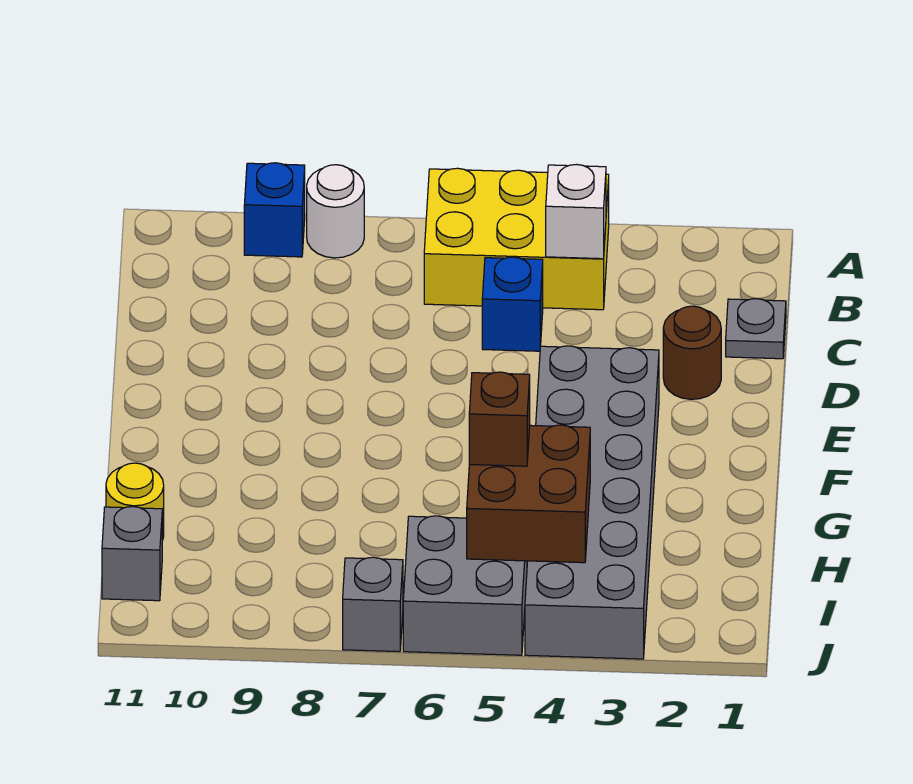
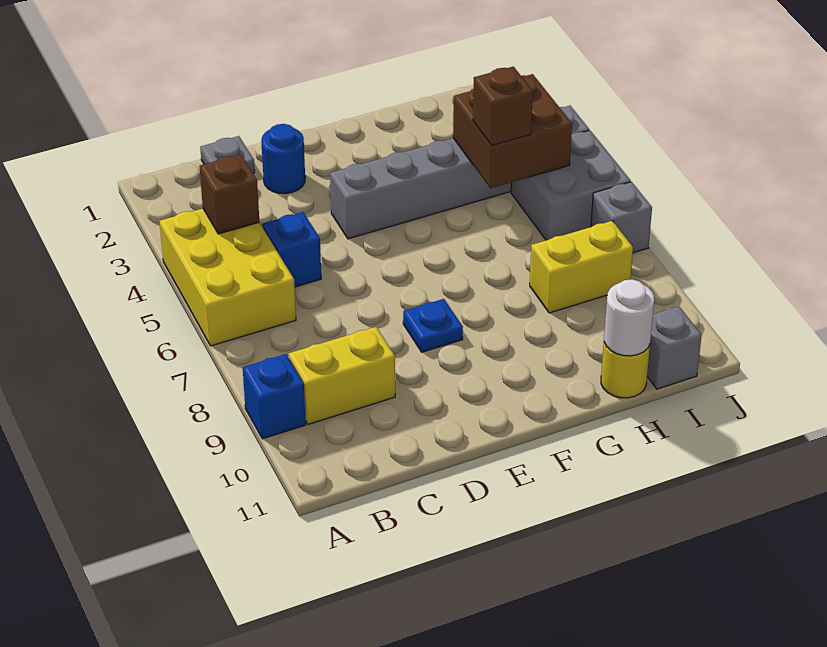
white round brick A8 level 1 -> white round brick H11 level 2
white brick B4 level 2 -> brown brick B4 level 2
none -> yellow brick B9:C9 level 1
brown round brick D2 level 1 -> blue round brick D2 level 1
grey brick E3:J4 level 1 -> grey brick E4:J4 level 1
none -> blue plate E8 level 1
none -> yellow brick H8:I8 level 1

